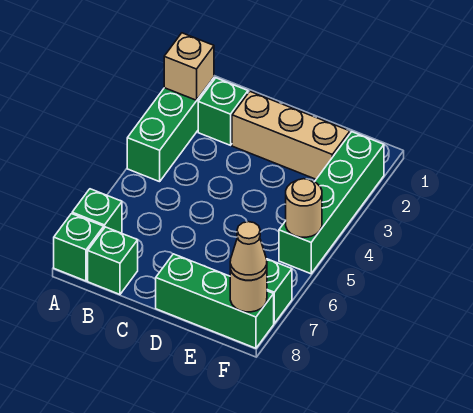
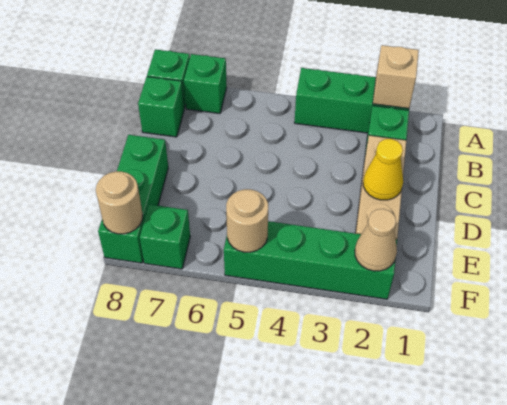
none -> yellow cone D2 level 2
tan cone F8 level 3 -> tan cone F2 level 2

